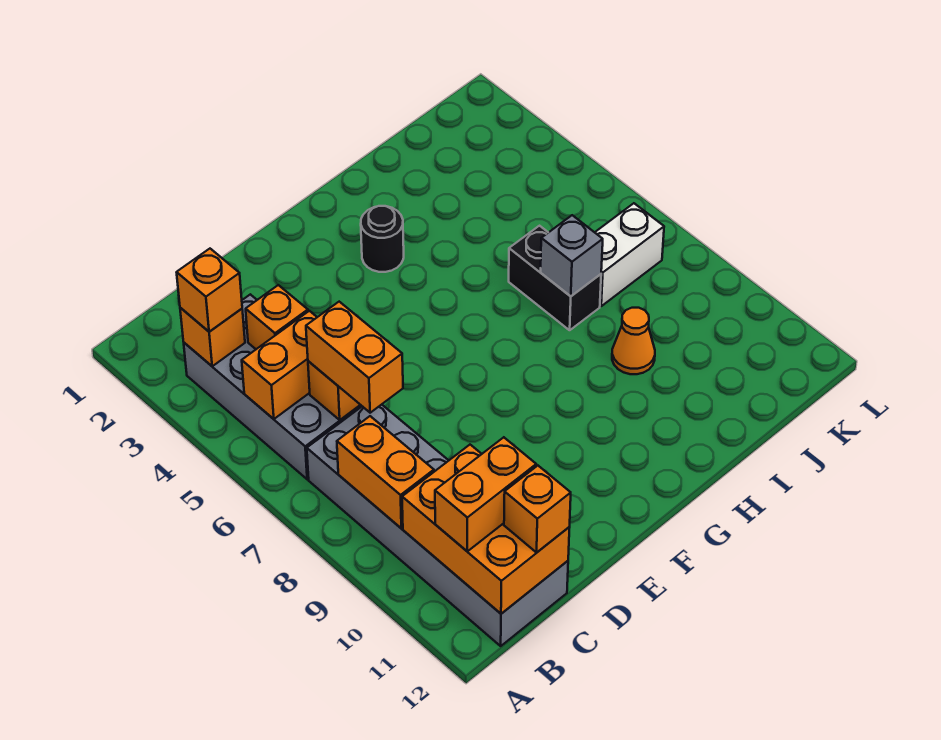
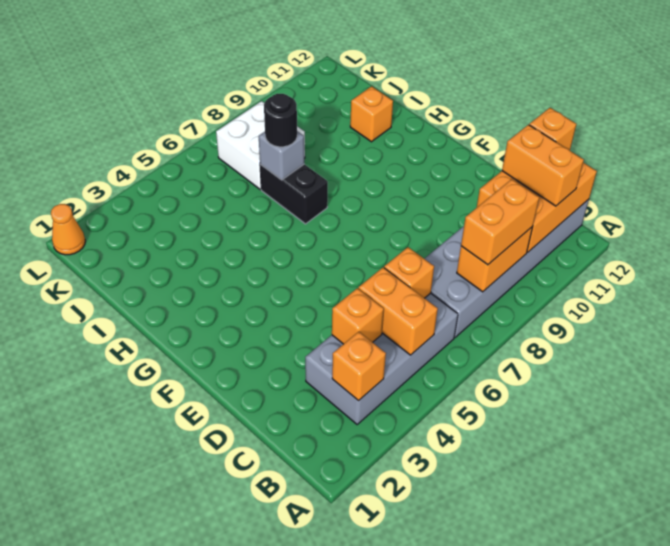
orange brick B3 level 3 -> orange brick I11 level 1
orange brick C6:C7 level 3 -> orange brick B8:B9 level 3
black round brick G3 level 1 -> black round brick I7 level 3
black brick I6:I7 level 1 -> black brick H7:I7 level 1
orange cone I9 level 1 -> orange cone L1 level 1
white brick J7:K7 level 1 -> white brick J7:K8 level 1

